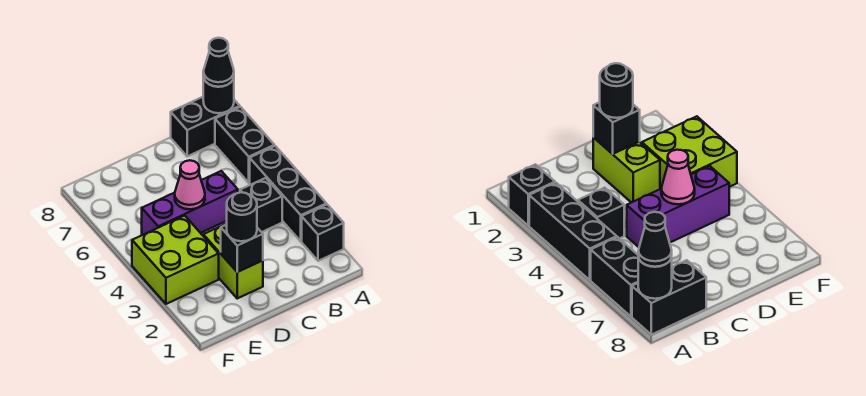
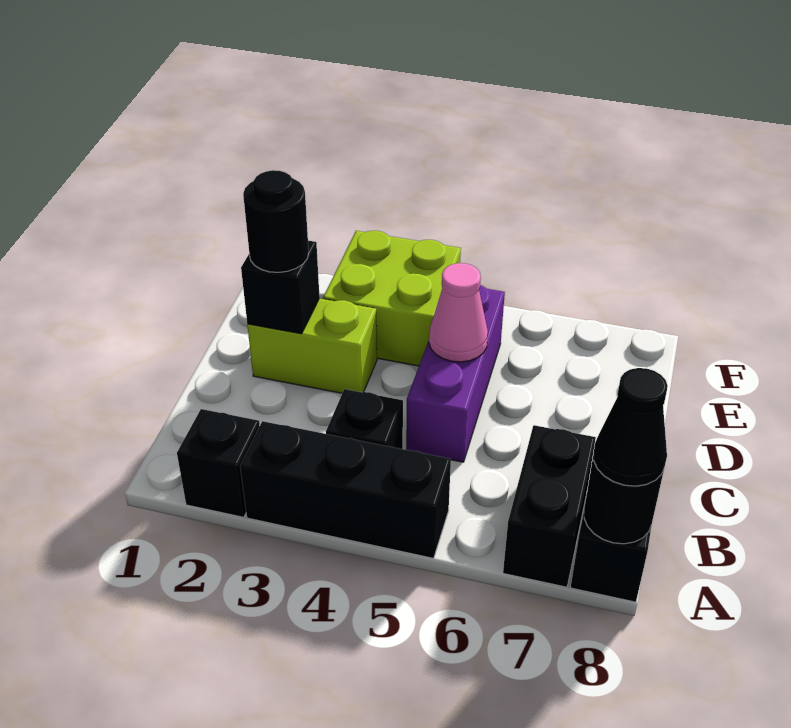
black brick A6:A7 level 1 -> black brick A7:B7 level 1

